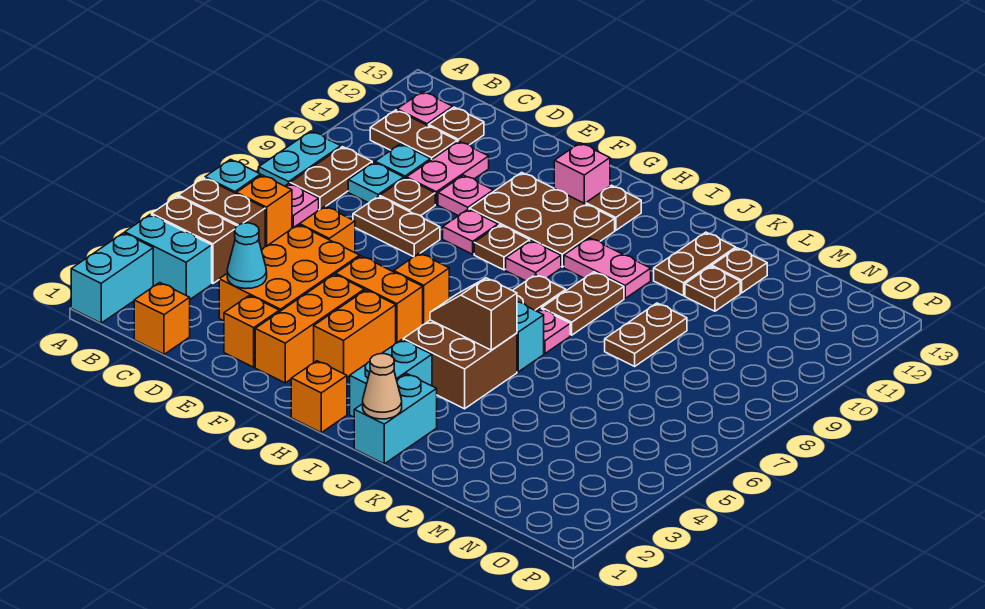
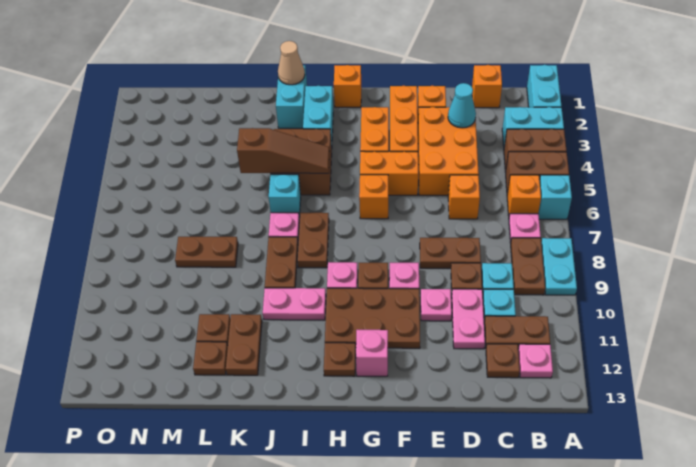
brown slope I5:J5 level 2 top J -> brown slope I5:K5 level 2 top K
brown plate L8:L9 level 1 -> brown plate L8:M8 level 1

